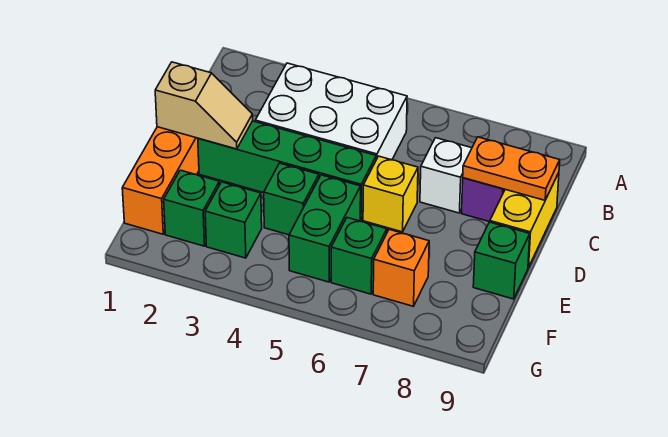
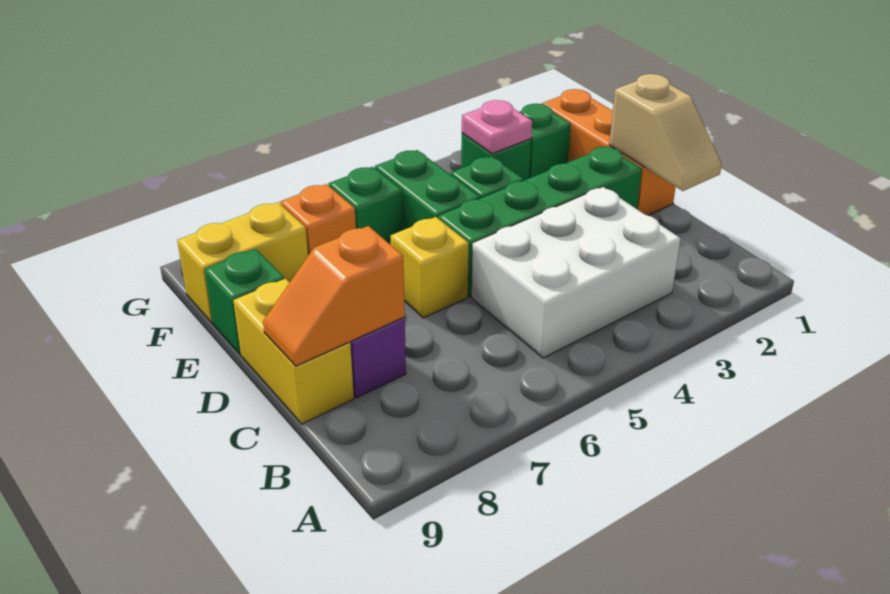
white brick C7 level 1 -> none
orange plate C8:C9 level 2 -> orange slope C8:C9 level 2 top 8
tan slope D1:D2 level 2 top 1 -> tan slope C1:D1 level 2 top D
none -> pink plate F3 level 2
none -> yellow brick F8:F9 level 1

